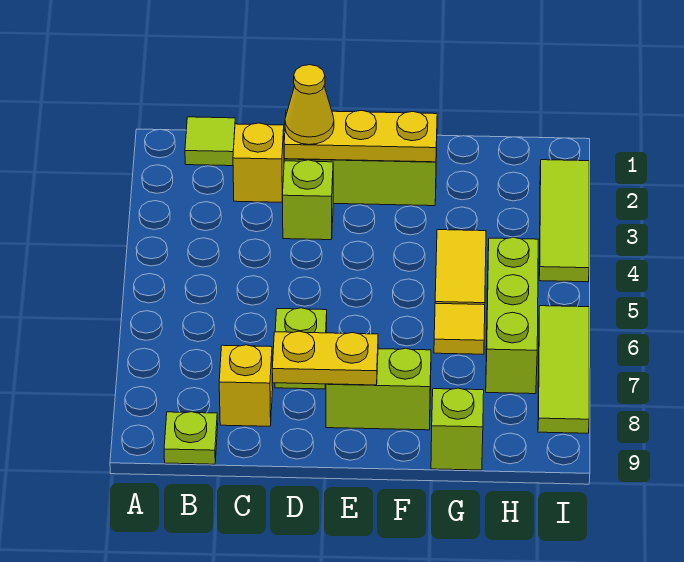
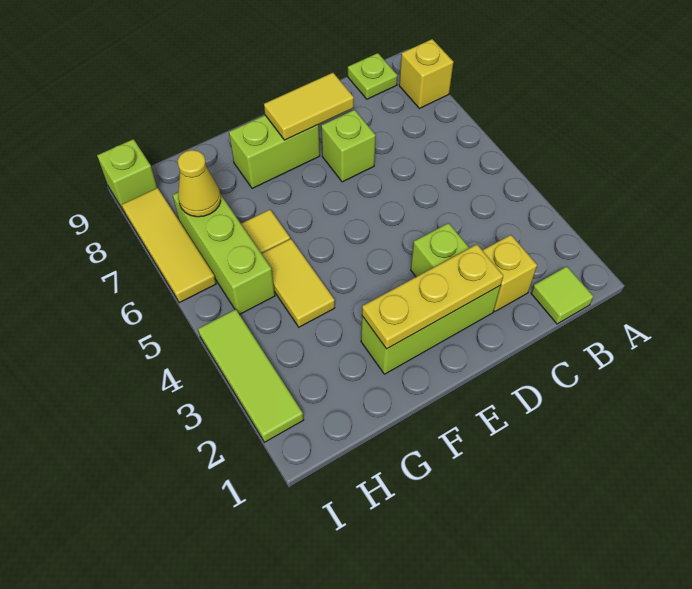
yellow brick C8 level 1 -> yellow brick A8 level 1
yellow cone D2 level 3 -> yellow cone H7 level 2
yellow plate D8:E8 level 2 -> yellow tile D8:E8 level 2
lime brick G9 level 1 -> lime brick I9 level 1
lime tile I6:I8 level 1 -> yellow tile I6:I8 level 1

